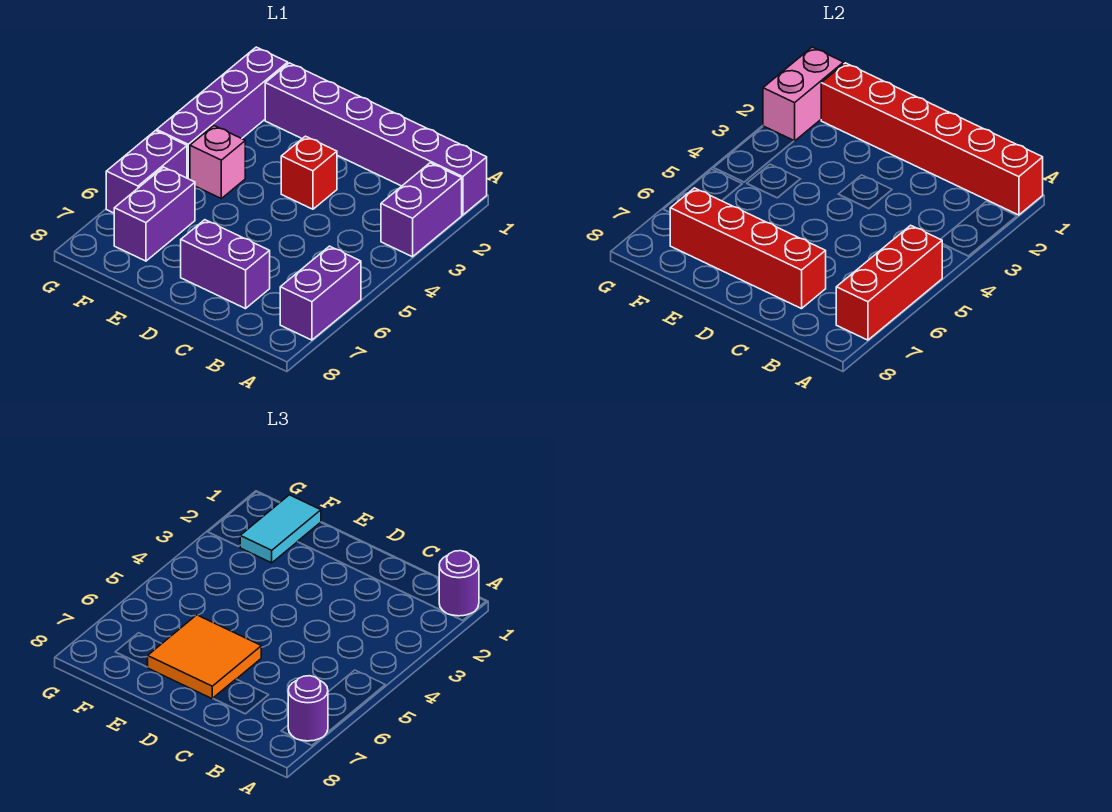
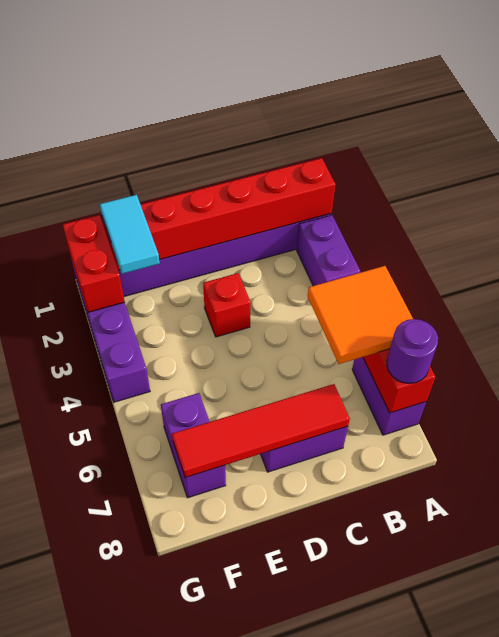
purple round brick A1 level 3 -> none
red brick C7:F7 level 2 -> red tile C7:F7 level 2
orange tile D6:E7 level 3 -> orange tile A5:B6 level 3
pink brick F4 level 1 -> none
pink brick G1:G2 level 2 -> red brick G1:G2 level 2
purple brick G5:G6 level 1 -> none

